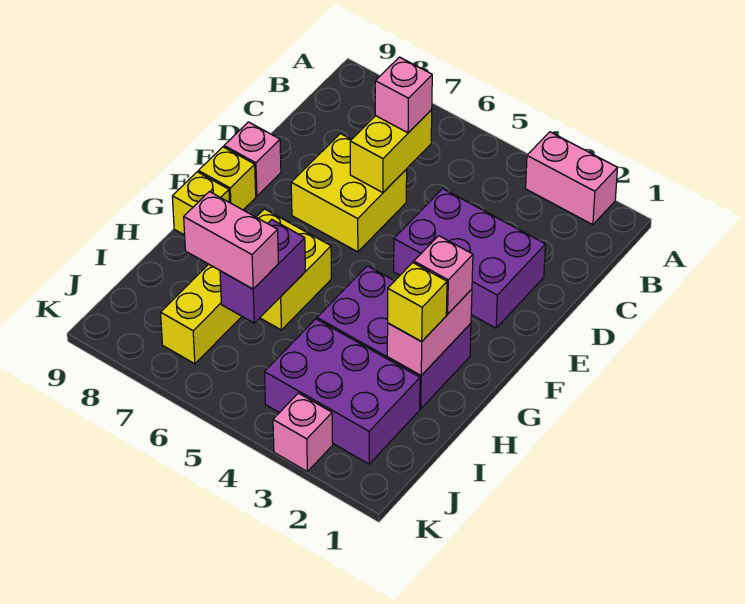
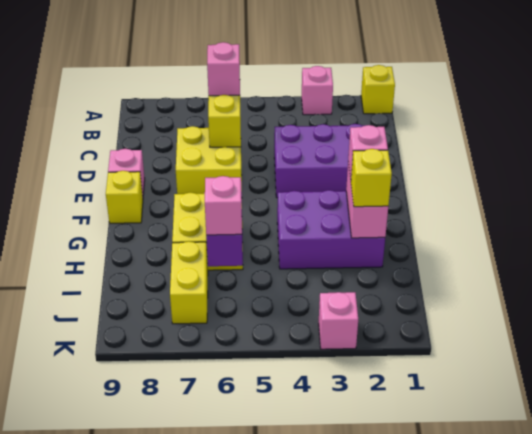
pink brick A2:A3 level 1 -> pink brick A3 level 1
yellow brick G9 level 1 -> yellow brick A1 level 1
purple brick I2:J4 level 1 -> none
pink brick I6:I7 level 3 -> pink brick I6 level 3

